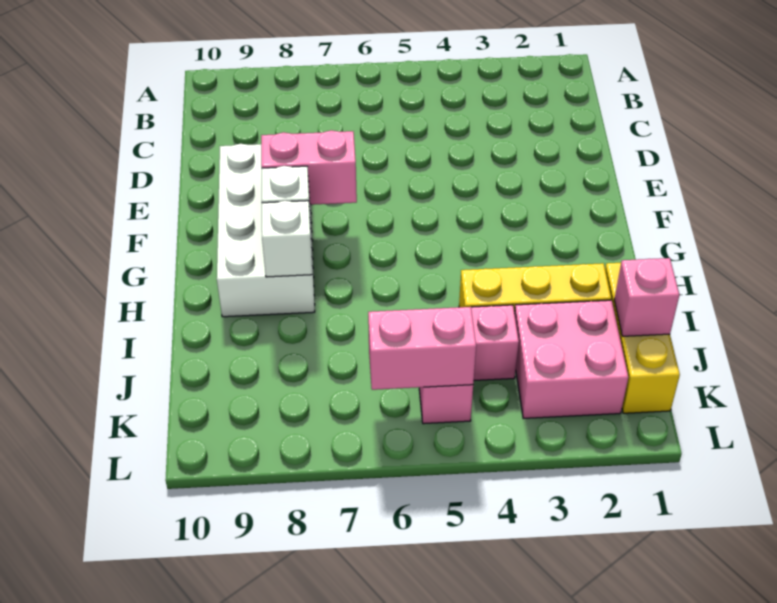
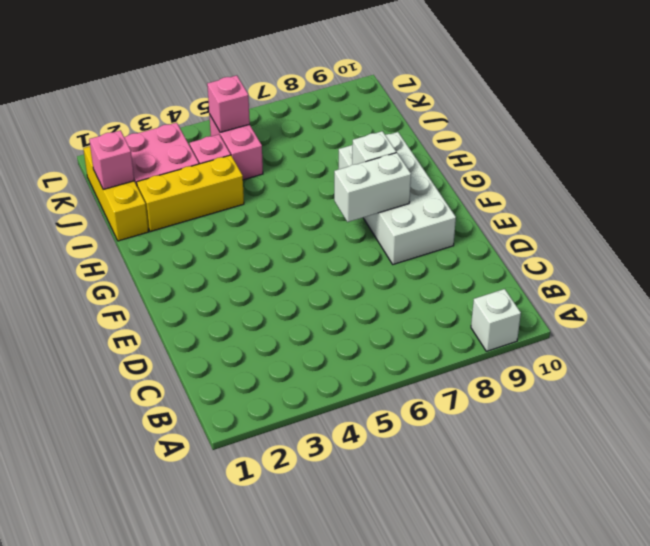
pink brick F7:F8 level 2 -> white brick F7:F8 level 2
white brick H8 level 2 -> white brick A9 level 1
pink brick K5:K6 level 2 -> pink brick K5 level 2

